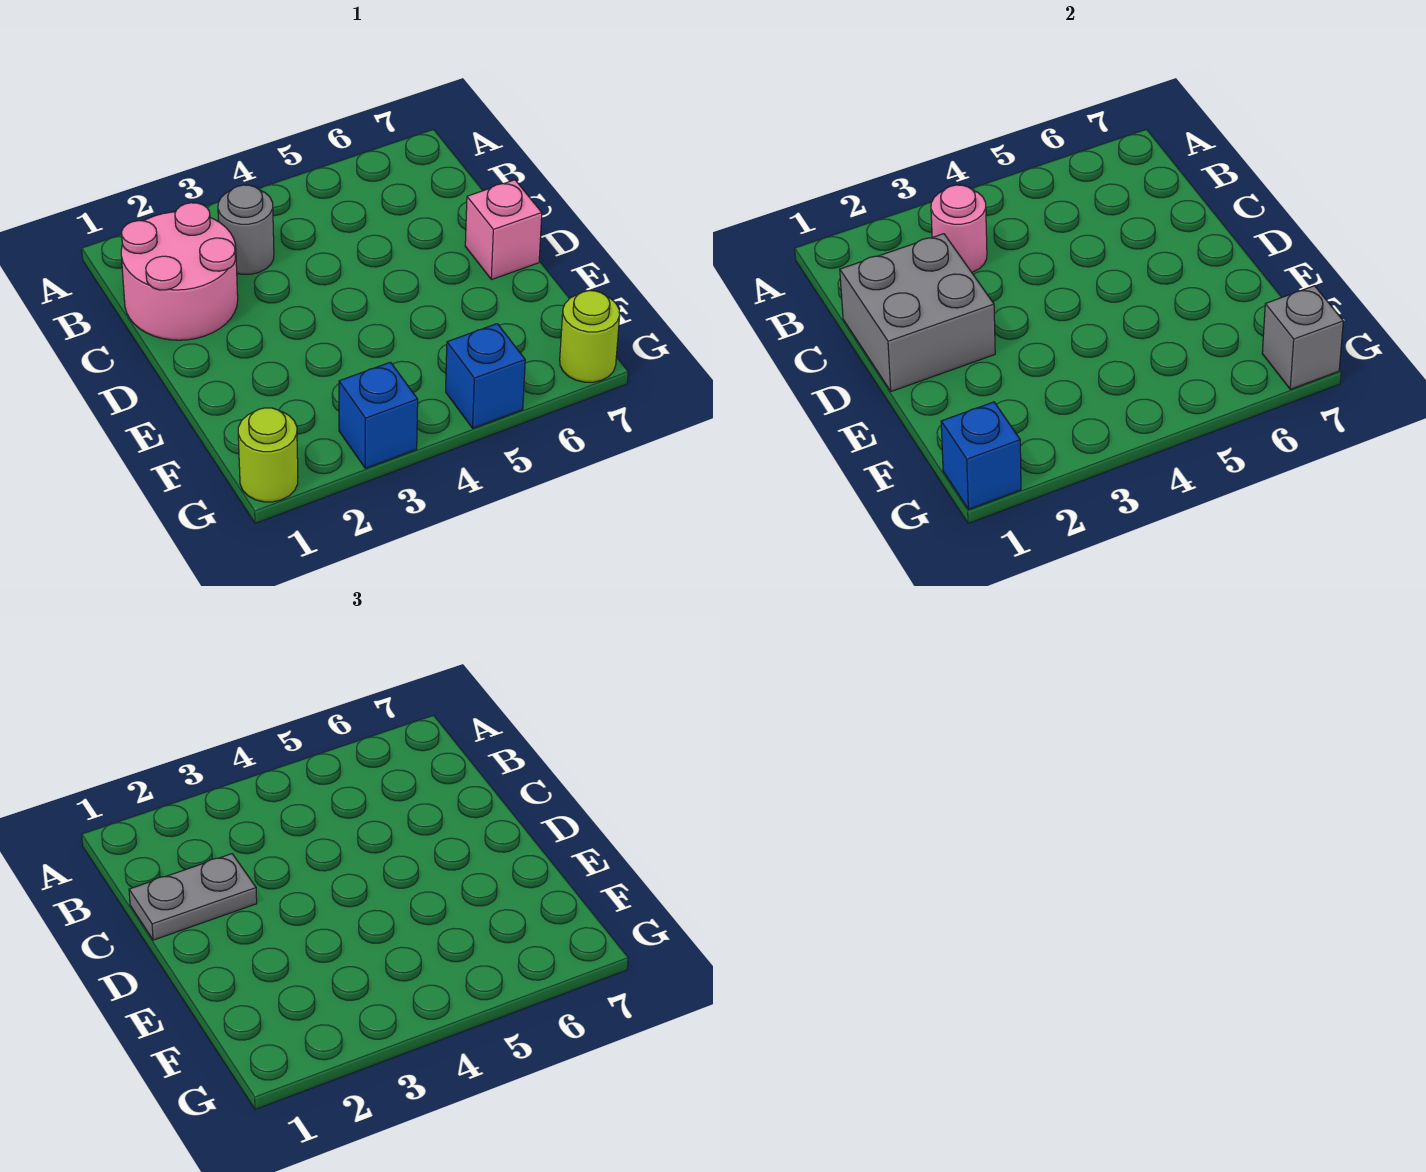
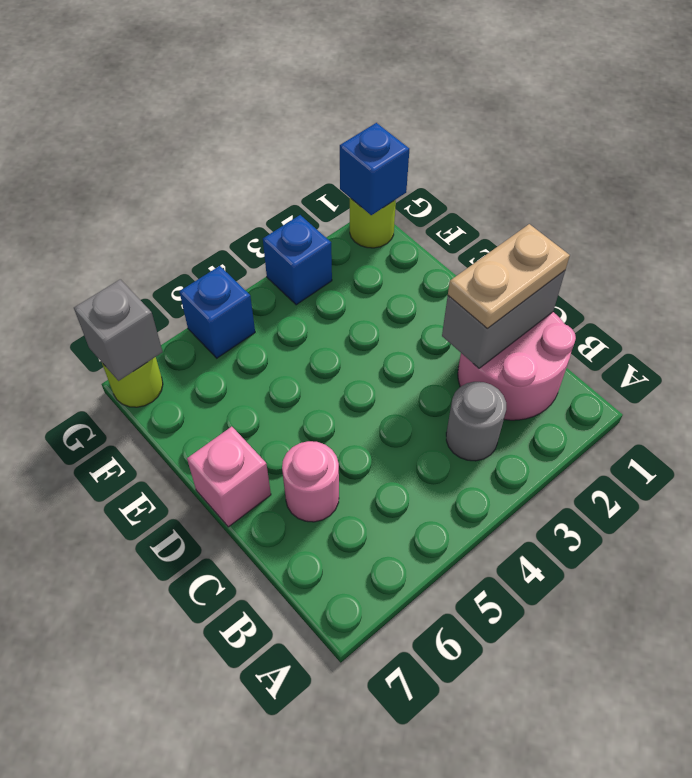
pink round brick B3 level 2 -> pink round brick C6 level 1
grey brick C1:D2 level 2 -> grey brick C1:C2 level 2
grey plate C1:C2 level 3 -> tan plate C1:C2 level 3

